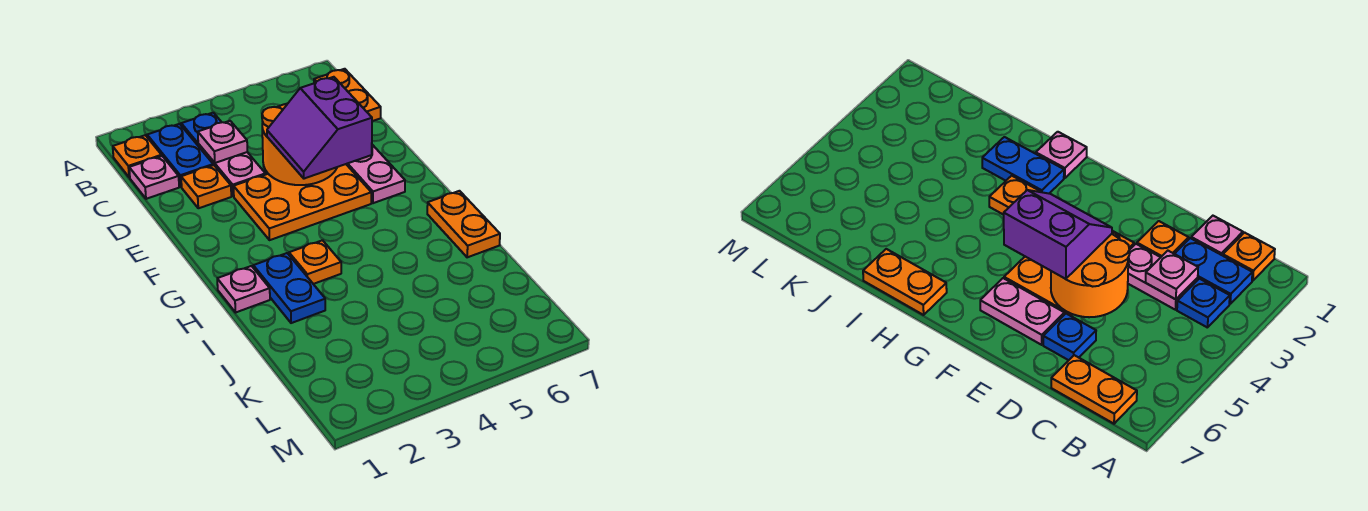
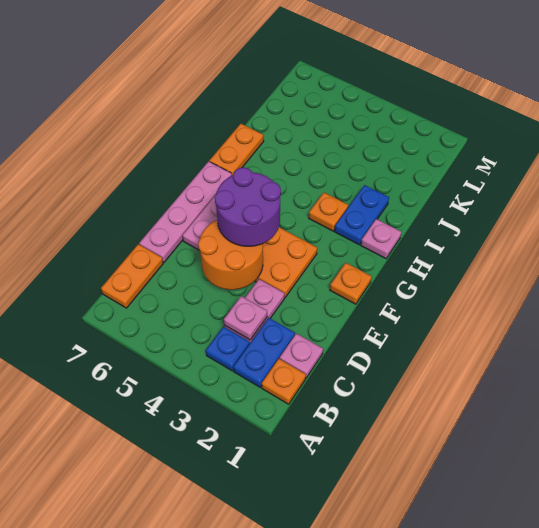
orange plate D2 level 1 -> orange plate F1 level 1
blue plate D6 level 1 -> none
none -> pink plate D7:G7 level 1
purple slope E4:F5 level 3 top 5 -> purple round brick E4:F5 level 3

